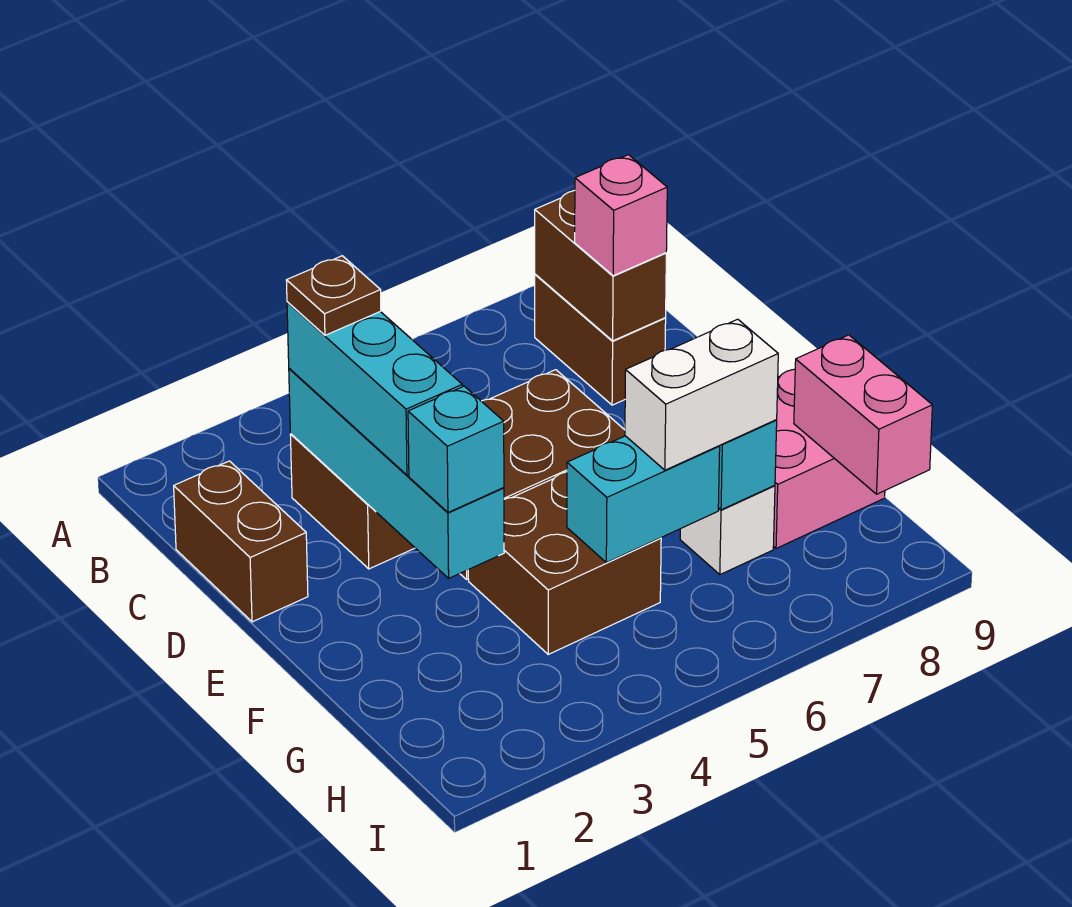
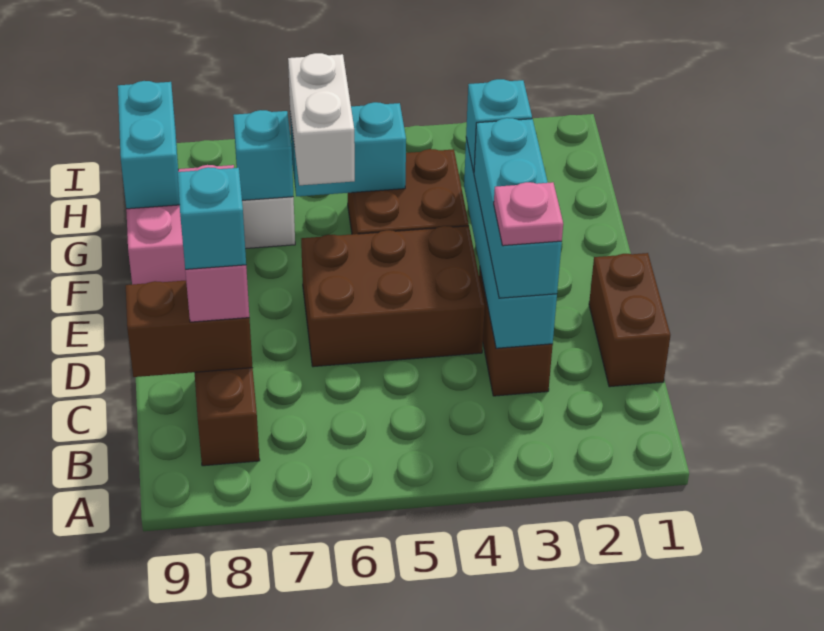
brown brick B8:C8 level 2 -> brown brick C8:C9 level 2
brown plate C3 level 4 -> pink plate C3 level 4
none -> cyan brick C8 level 4
white brick G6:G7 level 3 -> white brick F6:G6 level 3
pink brick G9:H9 level 2 -> cyan brick G9:H9 level 2

